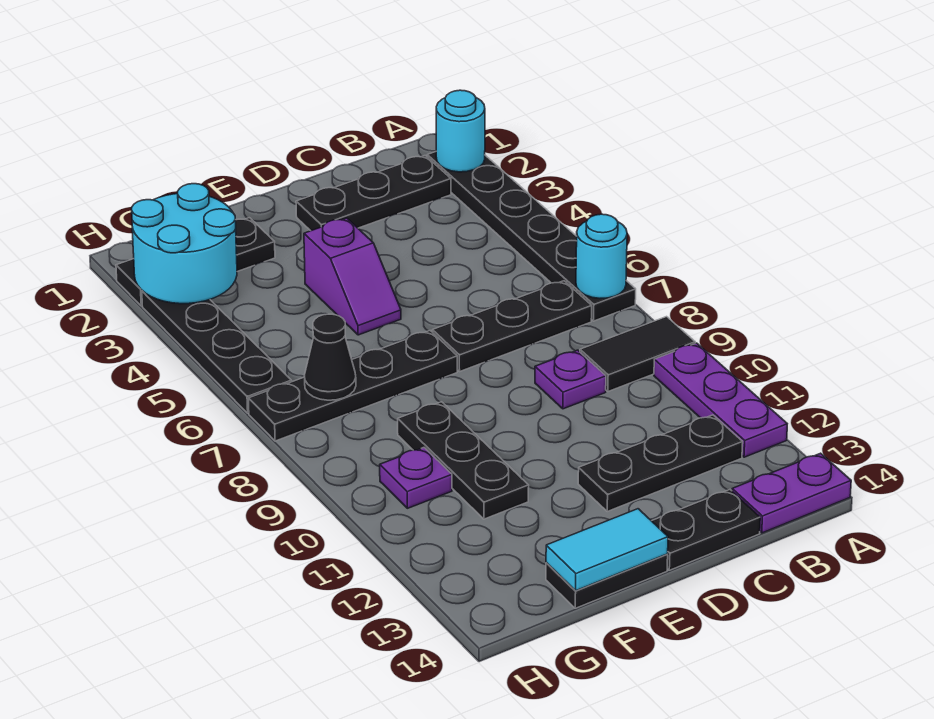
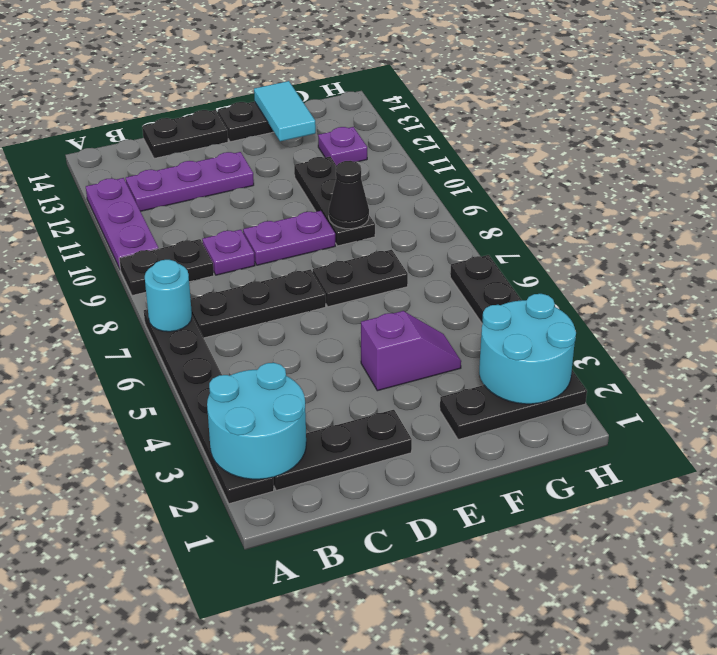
cyan round brick A2 level 2 -> cyan round brick A2:B3 level 2
black tile A9:B9 level 1 -> black plate A9:B9 level 1
purple plate A14:B14 level 1 -> purple plate D9:E9 level 1
black plate B12:D12 level 1 -> purple plate B12:D12 level 1
purple slope E4:E5 level 1 top 4 -> purple slope E4:F4 level 1 top E
black plate E7:H7 level 1 -> black plate E7:F7 level 1
cyan tile E14:F14 level 2 -> cyan tile F13:F14 level 2
black cone G7 level 2 -> black cone F9 level 2
purple plate G10 level 1 -> purple plate G12 level 1

